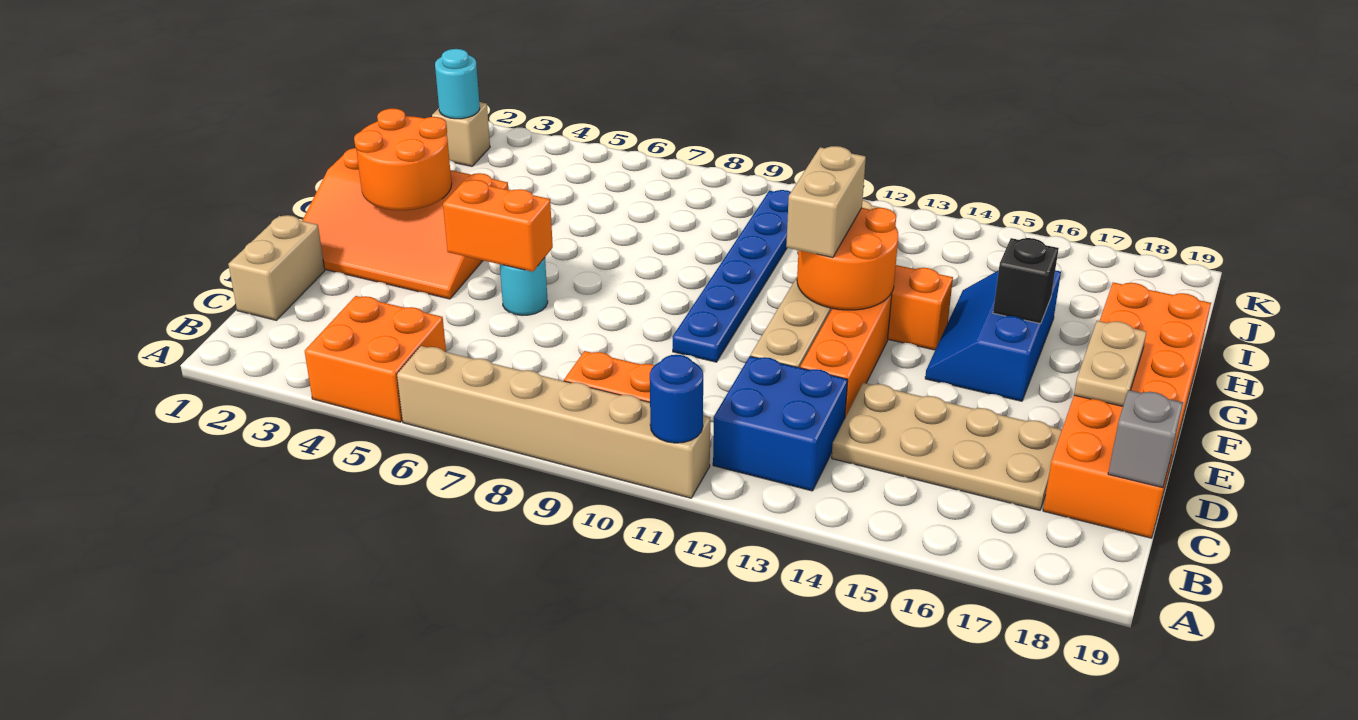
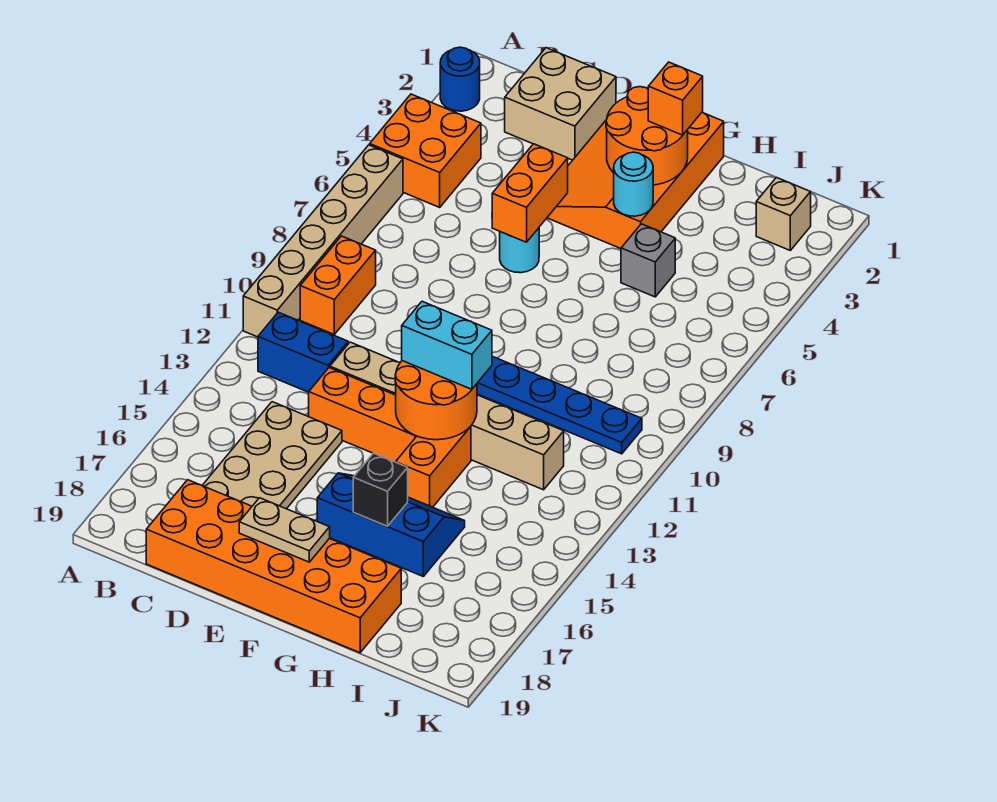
blue round brick A11 level 2 -> blue round brick A2 level 1
blue brick B12:C13 level 1 -> blue brick B12:C12 level 1
tan brick C1:D1 level 1 -> tan brick C1:D2 level 1
grey brick C19 level 2 -> grey brick H5 level 1
tan brick F12:G12 level 3 -> cyan brick F12:G12 level 3
none -> orange brick G2 level 3
cyan round brick J2 level 2 -> cyan round brick G4 level 2

